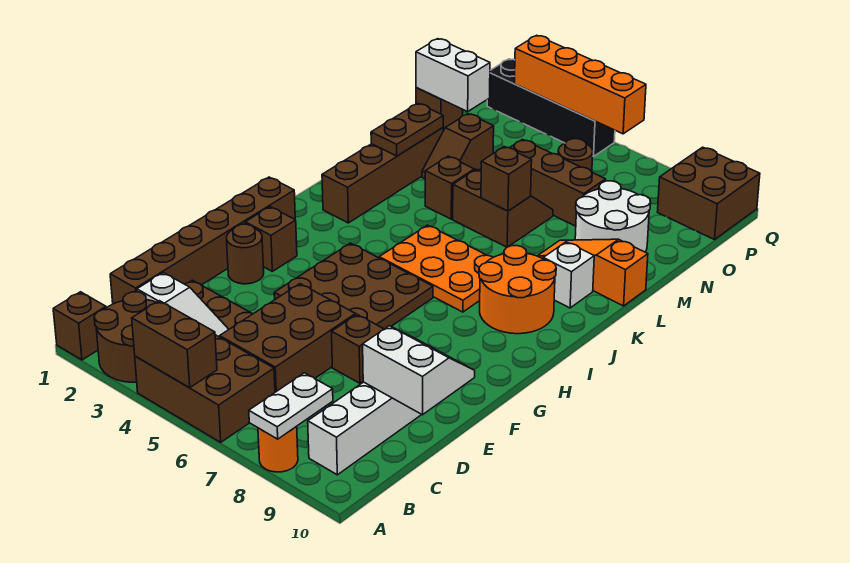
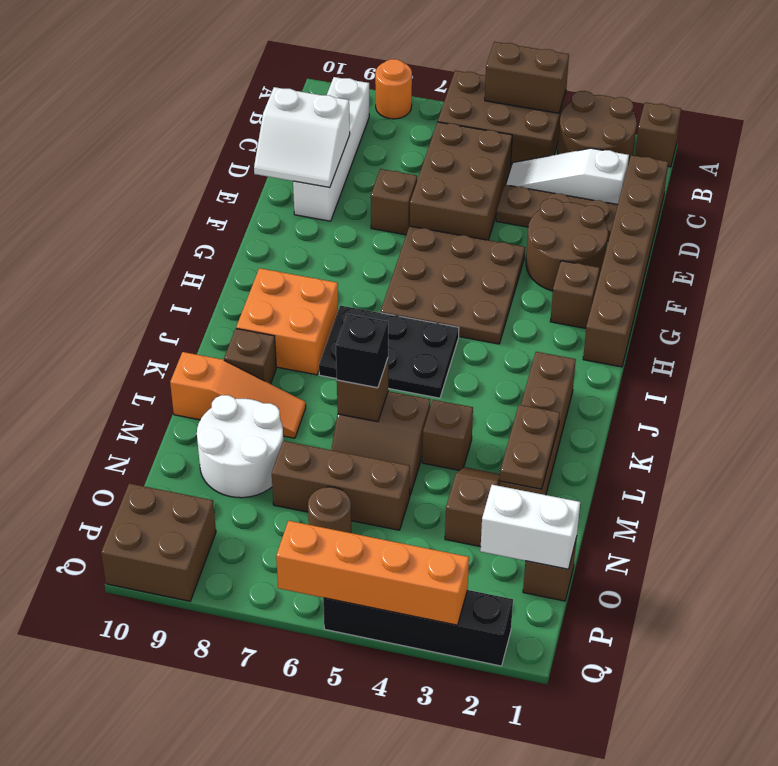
white plate A8:B8 level 2 -> none
brown round brick F2 level 1 -> brown round brick E2:F3 level 1
orange plate I5:J7 level 1 -> black plate I5:J7 level 1
orange round brick I8:J9 level 1 -> orange brick I8:J9 level 1
white brick K9 level 1 -> brown brick K9 level 1
none -> black brick L6 level 3

